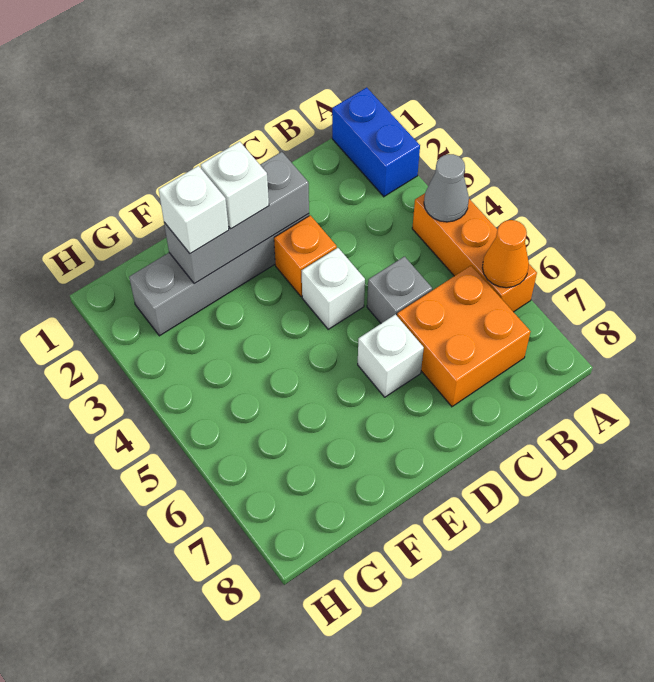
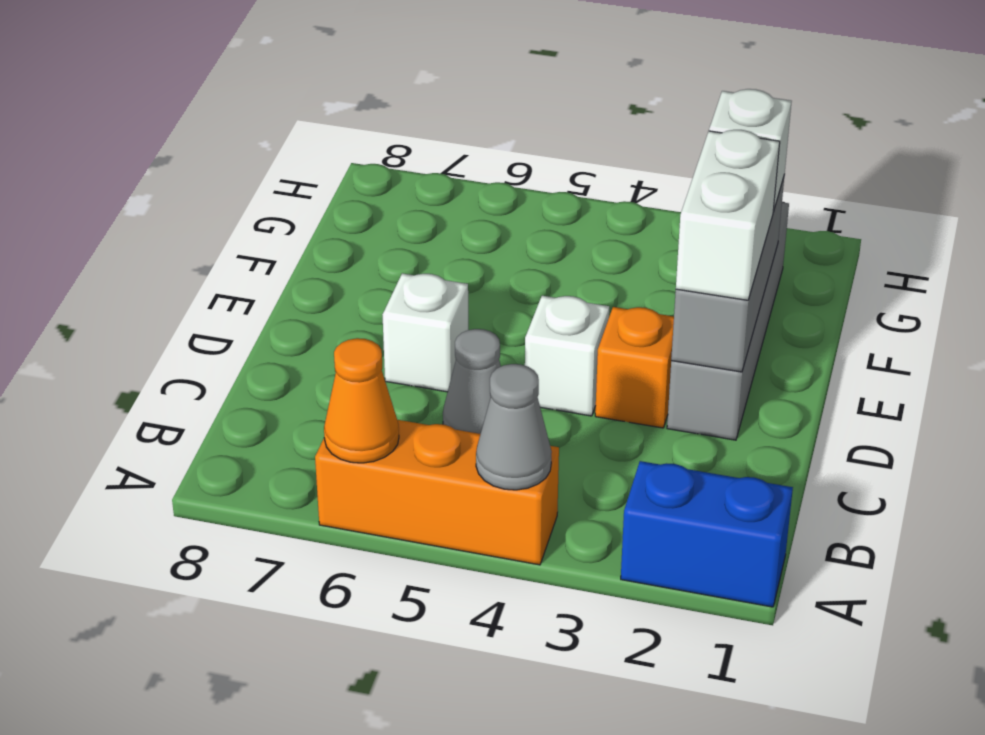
orange brick B6:C7 level 1 -> none
grey brick C5 level 1 -> grey cone C5 level 1
white brick E2 level 3 -> white brick D2:E2 level 3

